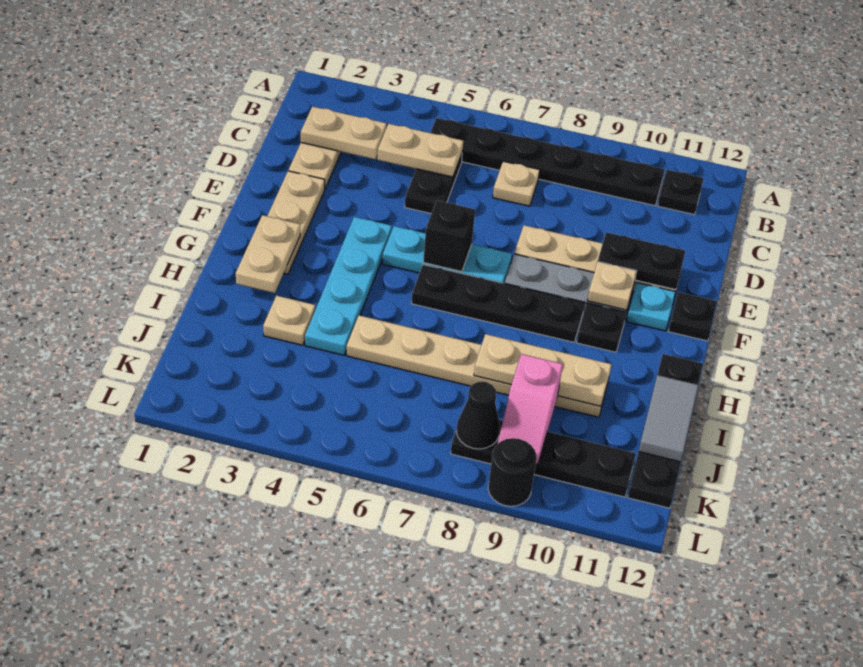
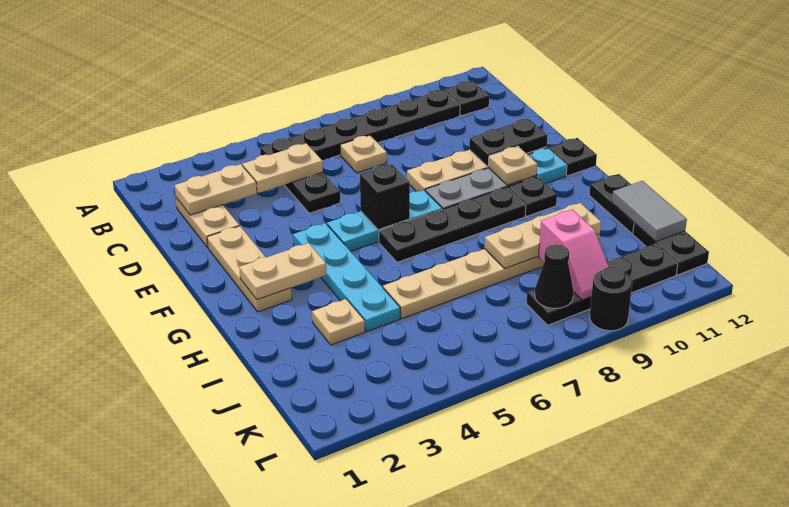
tan plate G2:H2 level 2 -> tan plate G2:G3 level 2

